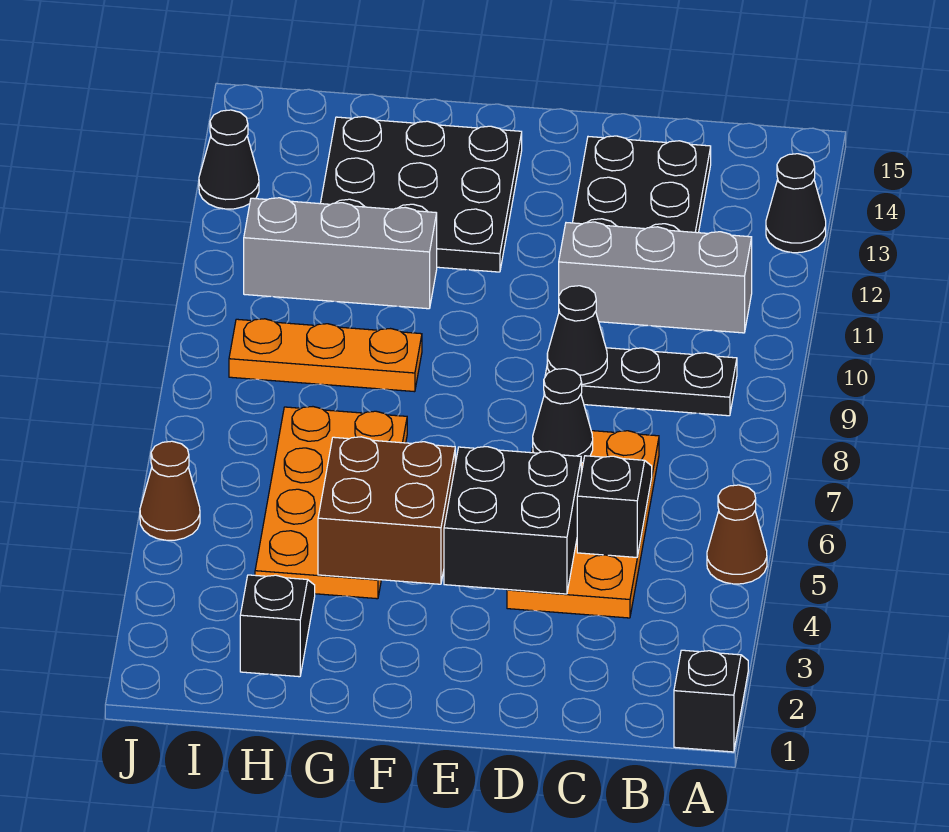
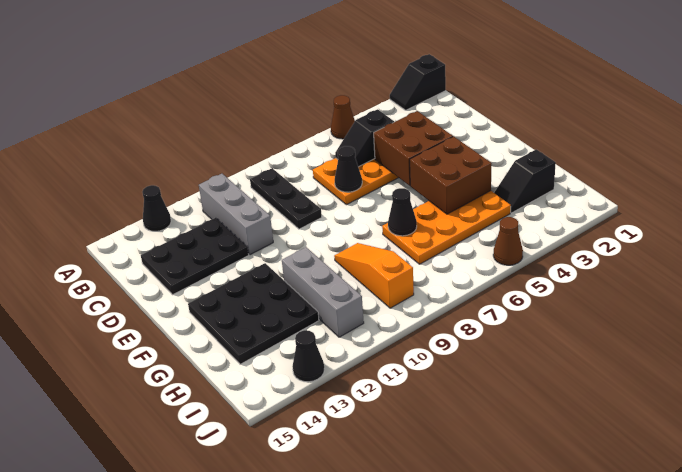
black brick D4:E5 level 2 -> brown brick D4:E5 level 2
black cone D9 level 2 -> black cone G7 level 2
orange plate G9:I9 level 1 -> orange slope G9:I9 level 1 top I

